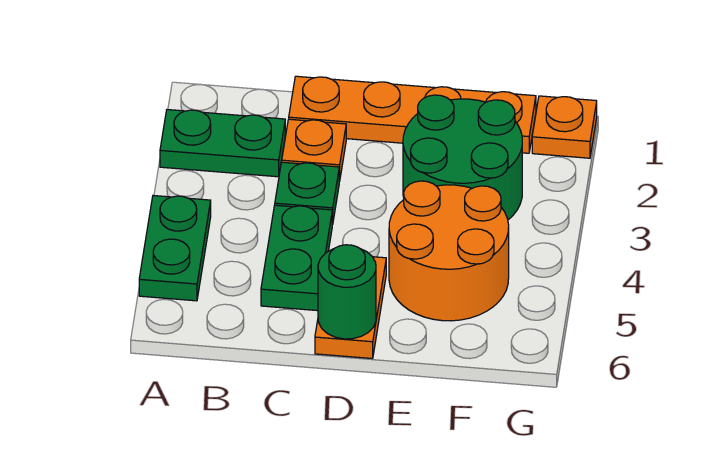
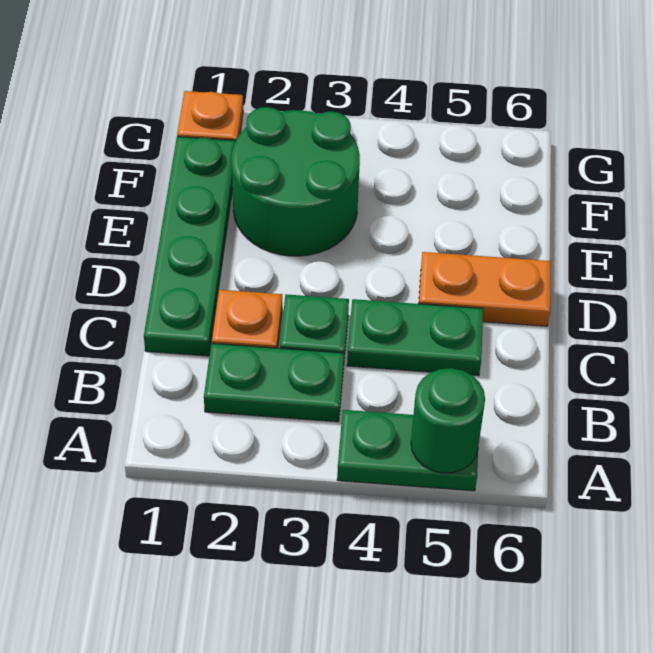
green plate A2:B2 level 1 -> green plate B2:B3 level 1
orange plate C1:F1 level 1 -> green plate C1:F1 level 1
green round brick D6 level 2 -> green round brick A5 level 2
orange round brick E4:F5 level 1 -> none

